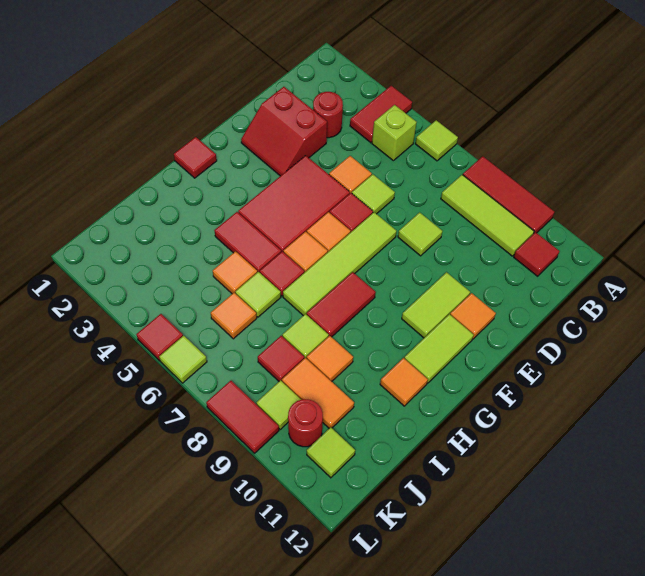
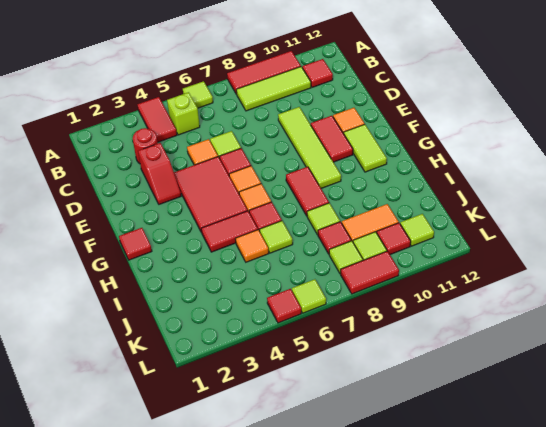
red slope D2:E3 level 1 top D -> red slope D3:E3 level 1 top D
lime tile D8 level 1 -> lime tile K8 level 1
lime tile E7:H7 level 1 -> lime tile D9:G9 level 1
lime tile E10:F10 level 1 -> red tile E10:F10 level 1
orange tile H11 level 1 -> none
orange tile I9 level 1 -> none
orange tile J6 level 1 -> none
red round brick K10 level 1 -> red tile K10 level 1

